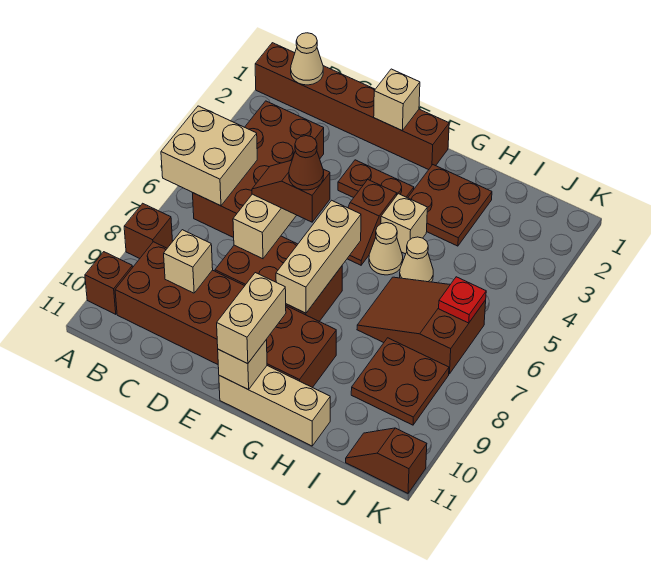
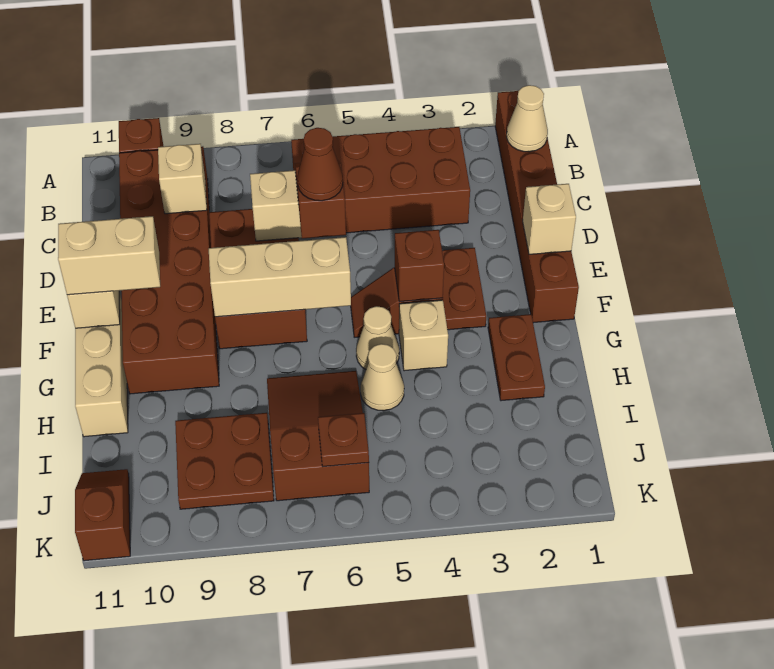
tan brick A5:B6 level 2 -> none
brown brick A8 level 1 -> brown brick F4 level 2
brown plate G2:H3 level 1 -> brown plate G2:H2 level 1
red plate J6 level 2 -> brown plate J6 level 2

